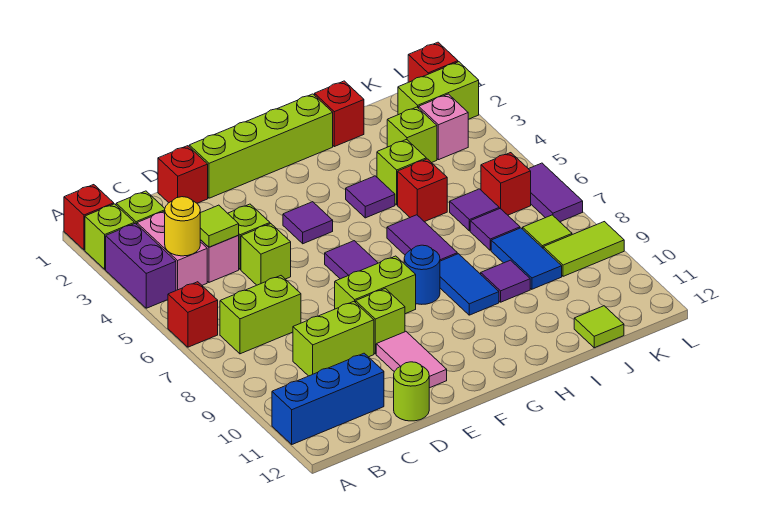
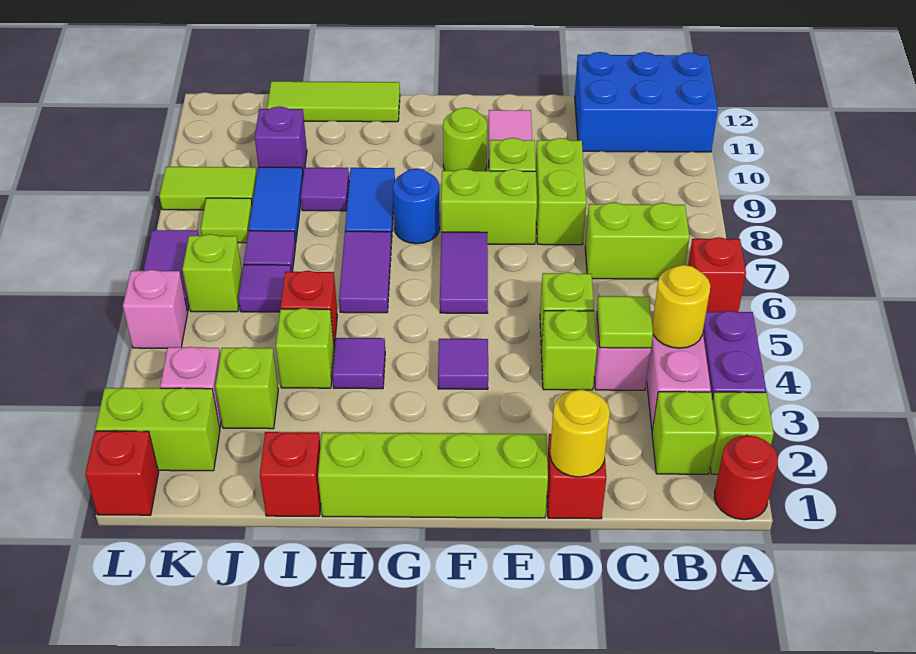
red brick A1 level 1 -> red round brick A1 level 1
blue brick A11:C11 level 1 -> blue brick A11:C12 level 1
lime brick C9:D9 level 1 -> lime brick D8:D9 level 1
none -> yellow round brick D1 level 2
lime round brick D12 level 1 -> lime round brick F10 level 1
none -> purple brick J10 level 1
lime tile J12 level 1 -> lime tile H12:J12 level 1
red brick K6 level 1 -> lime brick K6 level 1
none -> pink brick L5 level 1

